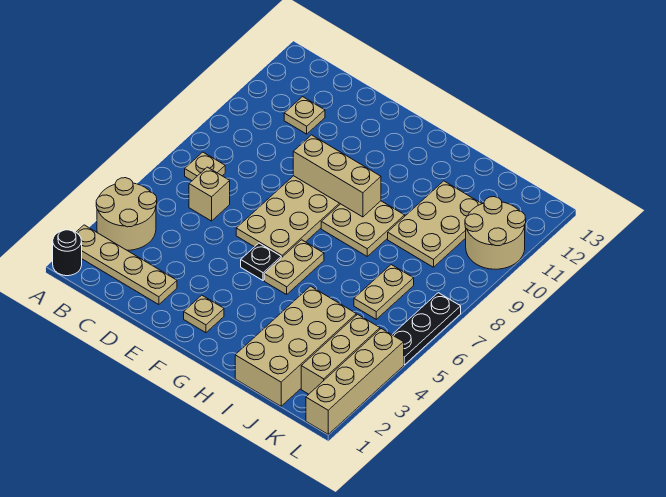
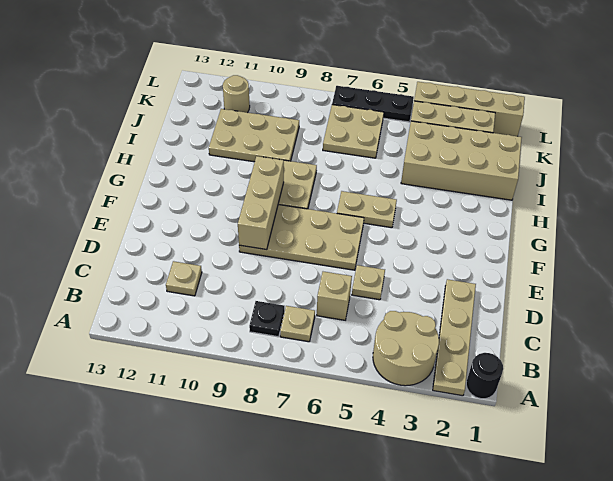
tan plate F2 level 1 -> tan plate D5 level 1
black plate F5 level 1 -> black plate B8 level 1
tan plate J6:J7 level 1 -> tan plate J6:K7 level 1
tan round brick K10:L11 level 1 -> tan round brick K11 level 1

